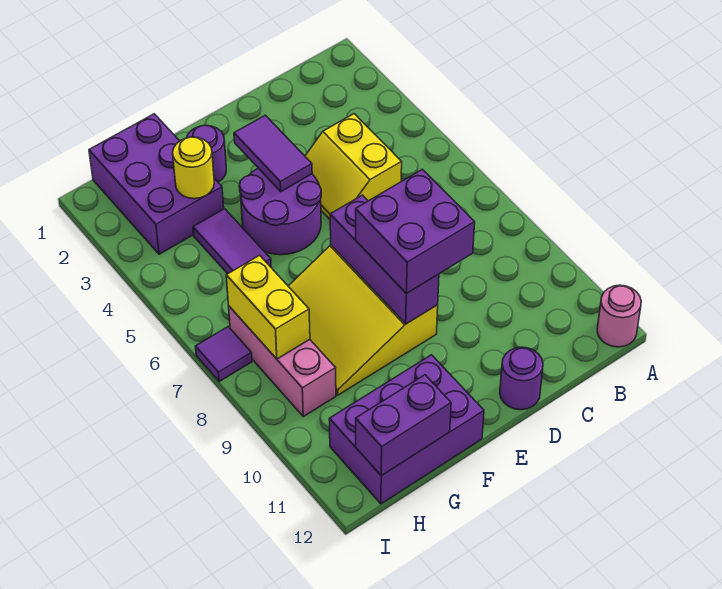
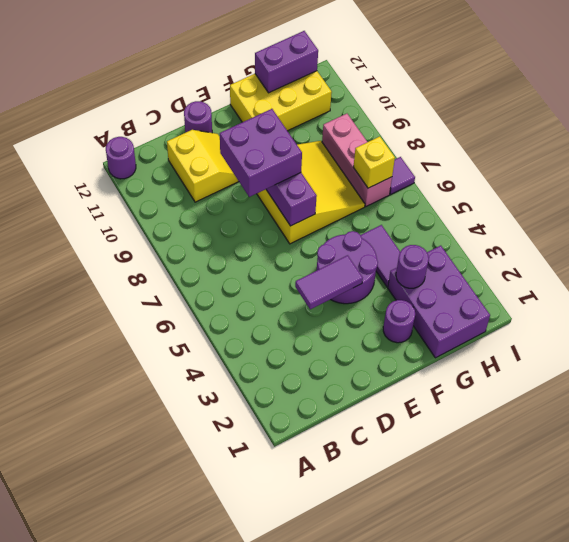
pink round brick A12 level 1 -> purple round brick A12 level 1
yellow slope C4:D5 level 1 top C -> yellow slope C10:D11 level 1 top C
purple tile E3:E4 level 2 -> purple tile D4:E4 level 2
purple brick F11:H12 level 1 -> yellow brick F11:H12 level 1
yellow round brick G3 level 2 -> purple round brick G3 level 2
yellow brick H7:H8 level 2 -> yellow brick H7 level 2

